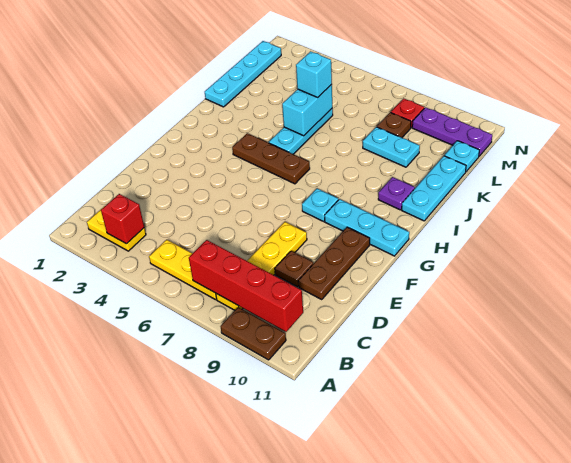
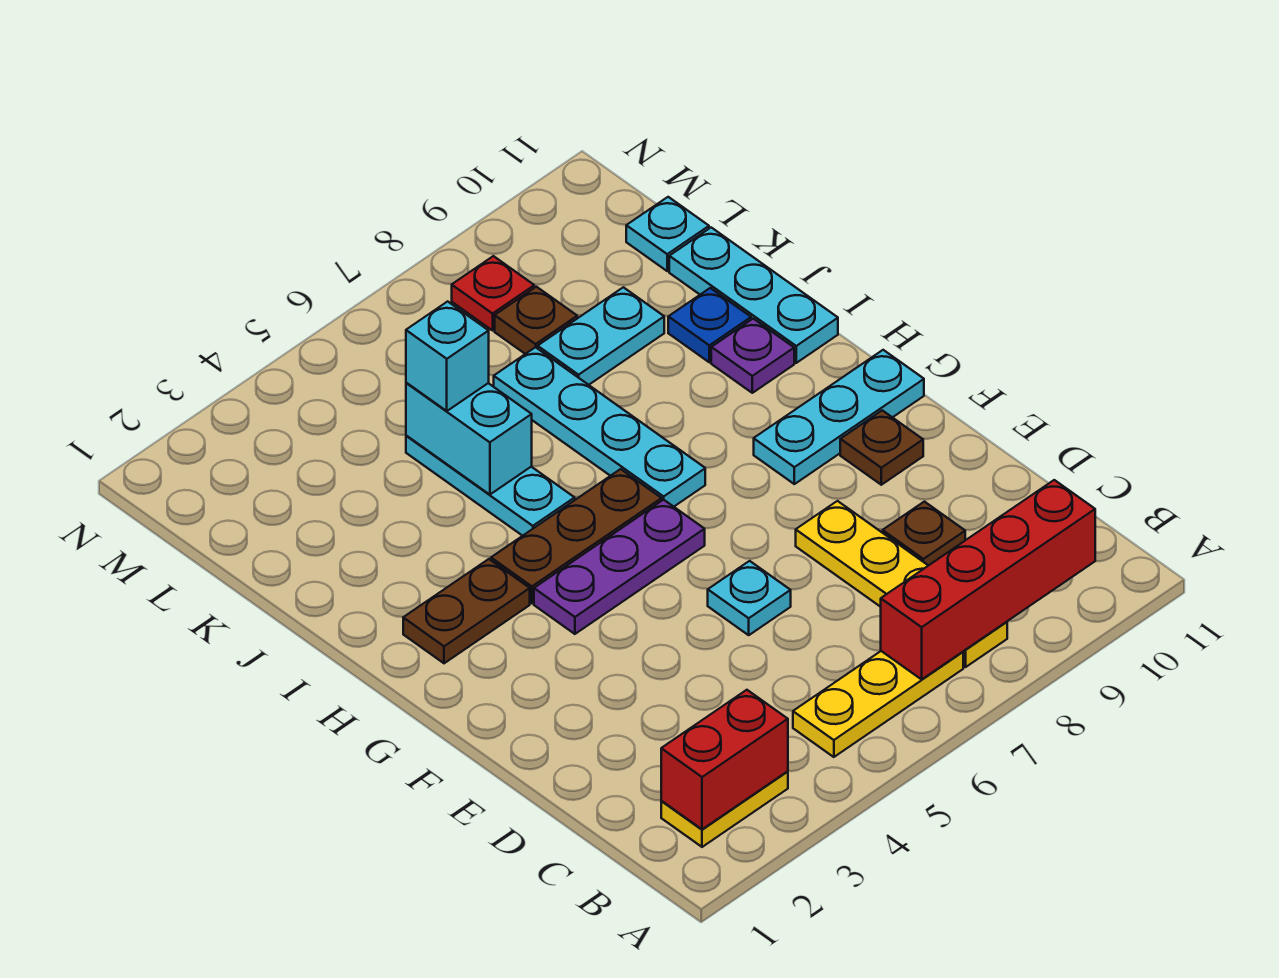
brown plate A9:A10 level 1 -> brown plate H2:H3 level 1
red brick B3 level 2 -> red brick B2:B3 level 2
brown plate D10:F10 level 1 -> brown plate F10 level 1
cyan plate G8 level 1 -> cyan plate E6 level 1
cyan plate J1:M1 level 1 -> cyan plate H7:K7 level 1
none -> blue plate J10 level 1
purple plate M9:M11 level 1 -> purple plate G4:G6 level 1

